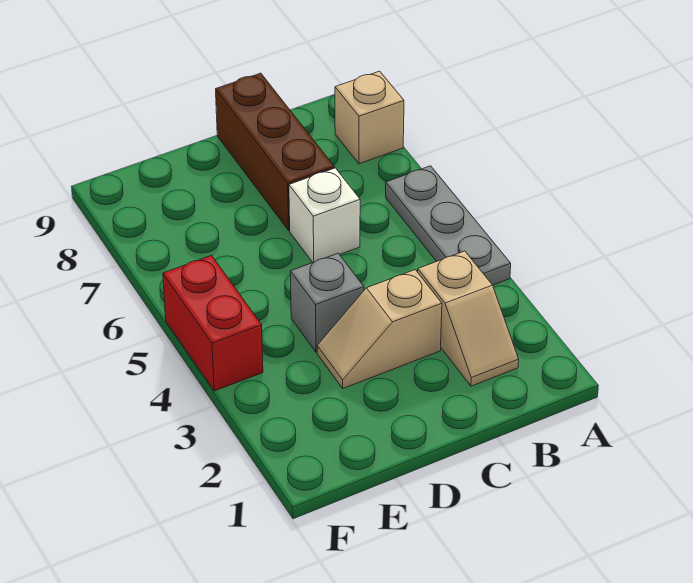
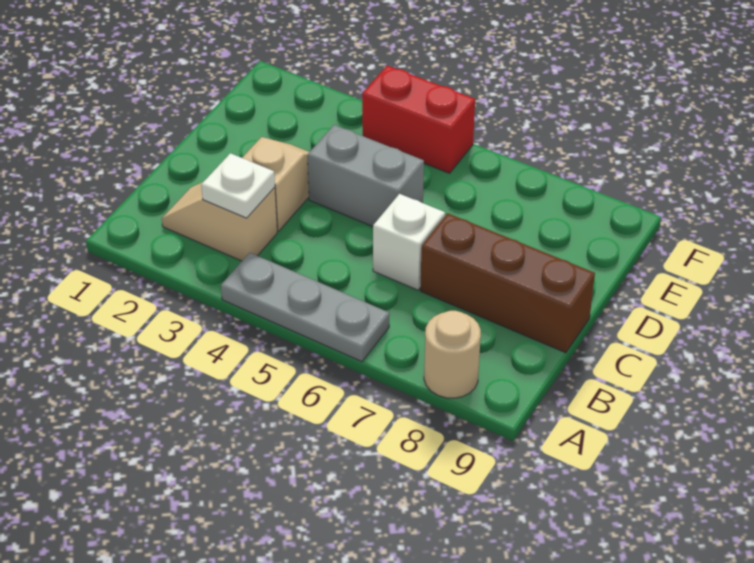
tan brick A8 level 1 -> tan round brick A8 level 1
none -> white plate B3 level 2
grey brick D4 level 1 -> grey brick D4:D5 level 1

